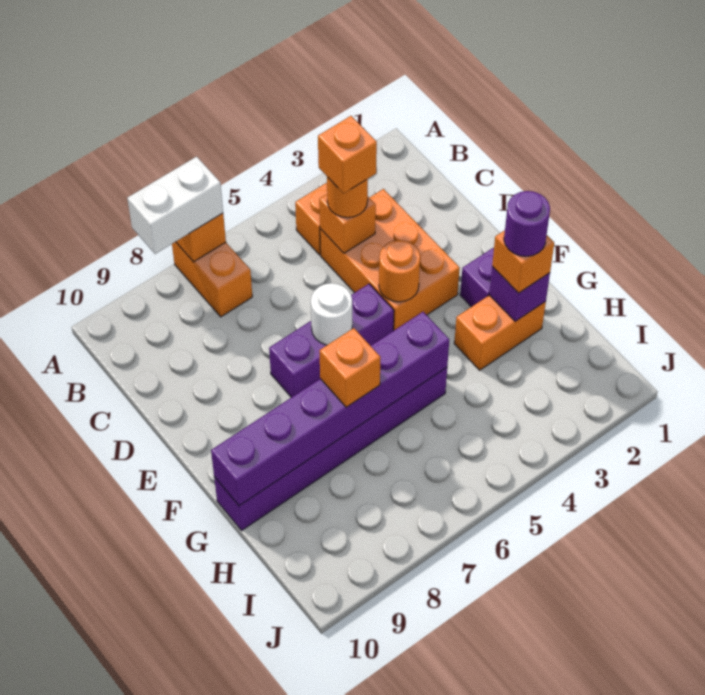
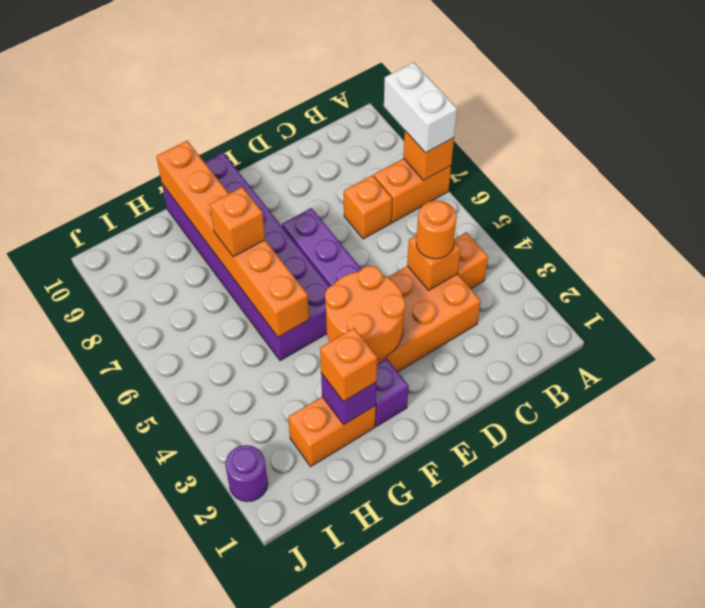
orange brick C4 level 4 -> orange brick C7 level 1
orange round brick E4 level 2 -> orange round brick E3:F4 level 2
white round brick E6 level 2 -> none
orange brick G2:G3 level 1 -> orange brick G2:H2 level 1
purple round brick G2 level 4 -> purple round brick J2 level 1
purple brick G5:G10 level 1 -> purple brick F5:G10 level 1
purple brick G5:G10 level 2 -> orange brick G5:G10 level 2

